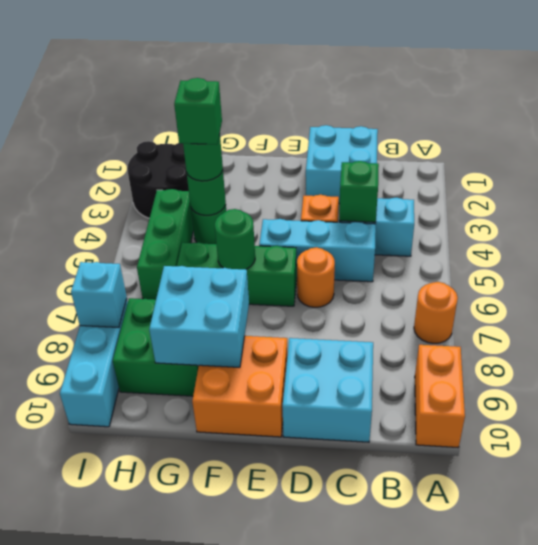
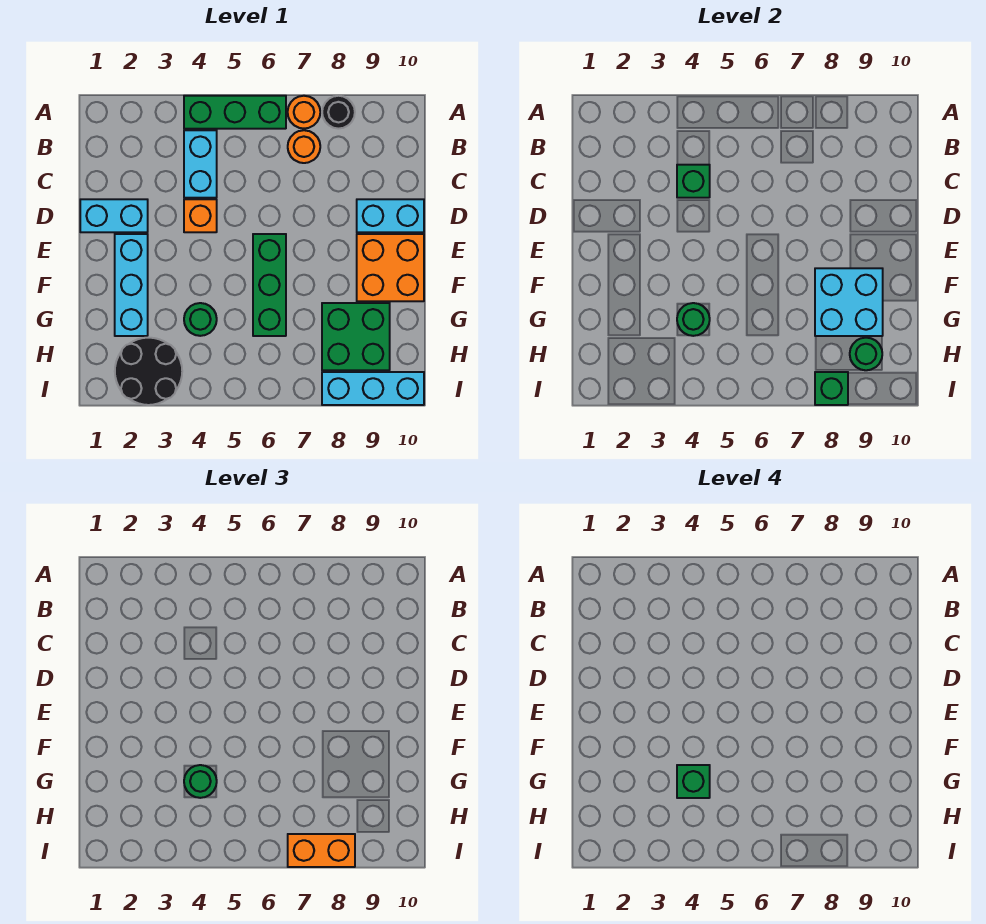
none -> black round brick A8 level 1
orange brick A9:A10 level 1 -> orange brick I7:I8 level 3
cyan brick C1:D2 level 1 -> cyan brick D1:D2 level 1
cyan brick C5:E5 level 1 -> cyan brick E2:G2 level 1
cyan brick C9:D10 level 1 -> cyan brick D9:D10 level 1
orange round brick D6 level 1 -> orange round brick B7 level 1
green round brick F6 level 2 -> green round brick H9 level 2
green brick H4:H6 level 1 -> green brick A4:A6 level 1
cyan brick I8 level 2 -> green brick I8 level 2

